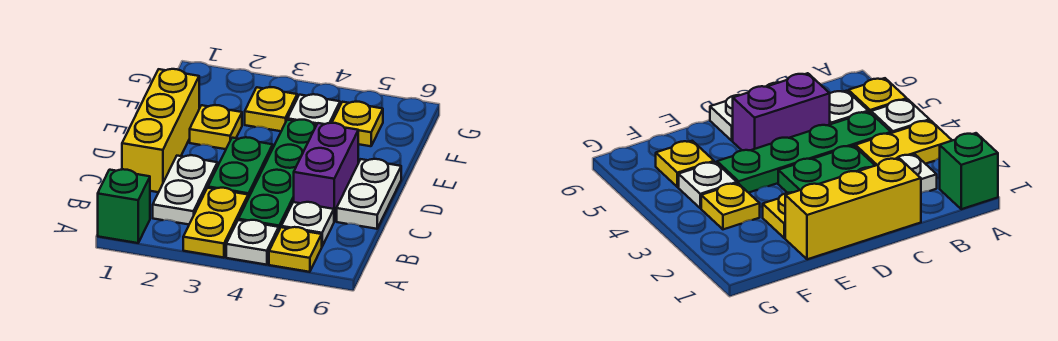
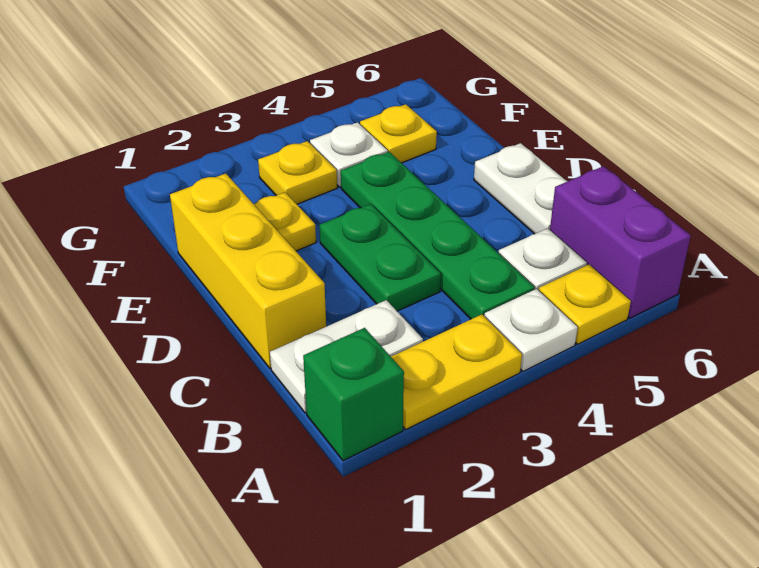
yellow plate A3:B3 level 1 -> yellow plate A2:A3 level 1
white plate B2:C2 level 1 -> white plate B1:B2 level 1
purple brick C5:D5 level 1 -> purple brick A6:B6 level 1

